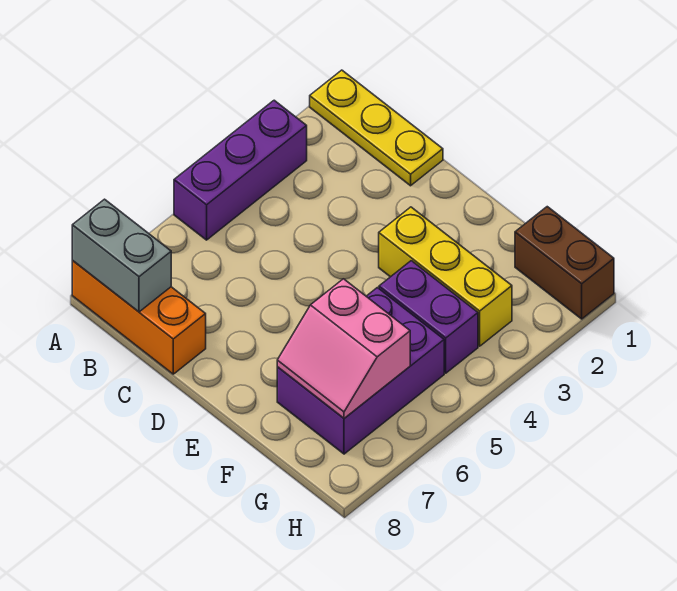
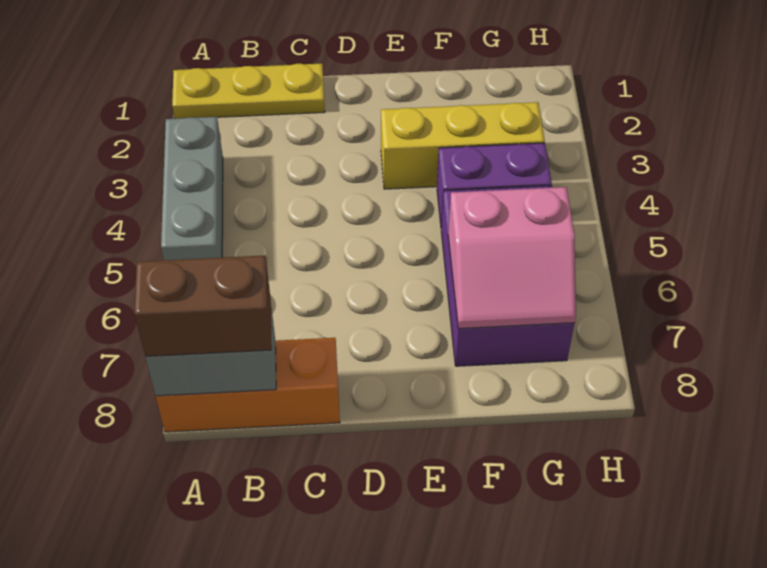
purple brick A3:A5 level 1 -> grey brick A3:A5 level 1
brown brick G1:H1 level 1 -> brown brick A8:B8 level 3

